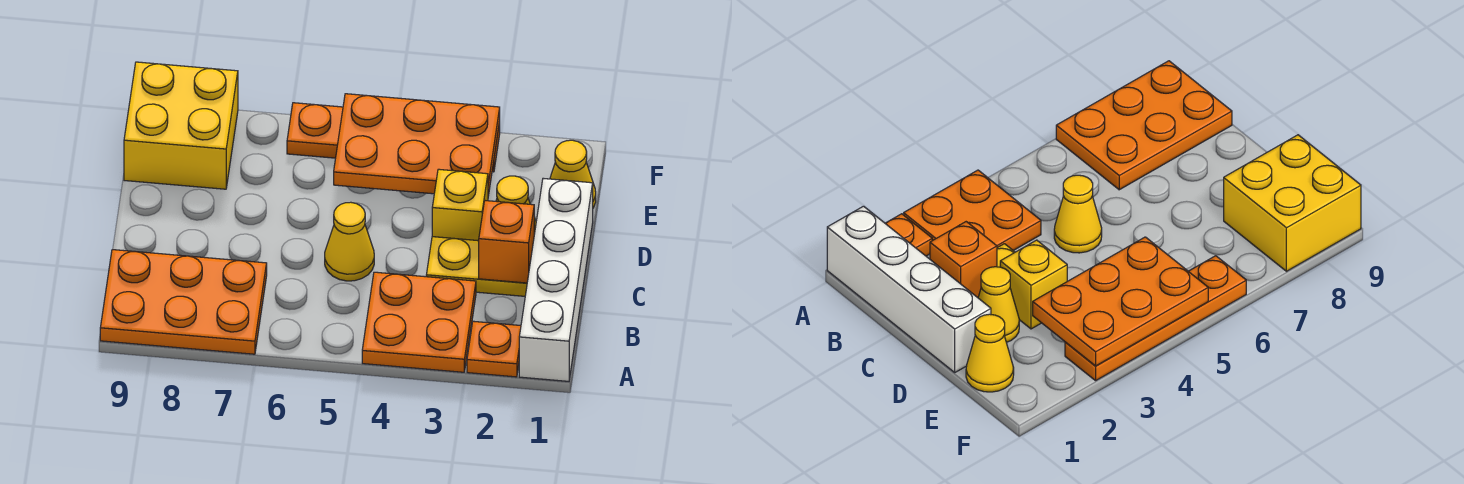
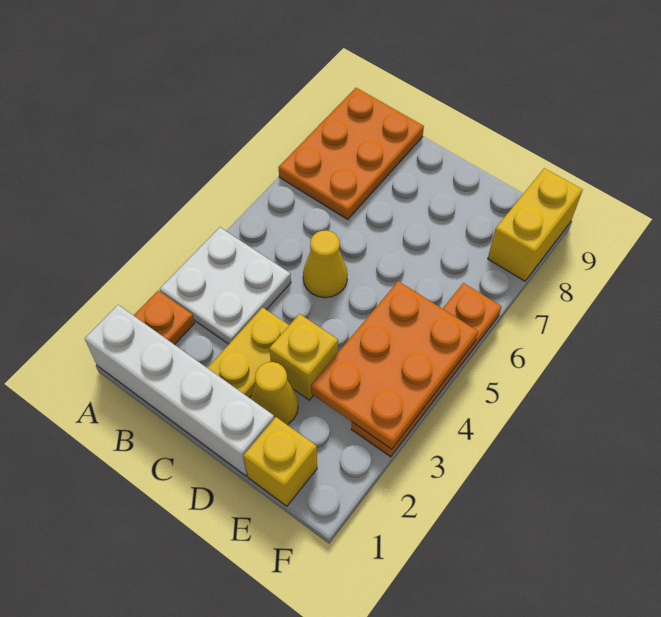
orange plate A3:B4 level 1 -> white plate A3:B4 level 1
orange brick C2 level 2 -> none
yellow cone E1 level 1 -> yellow brick E1 level 1
yellow brick E8:F9 level 1 -> yellow brick F8:F9 level 1

